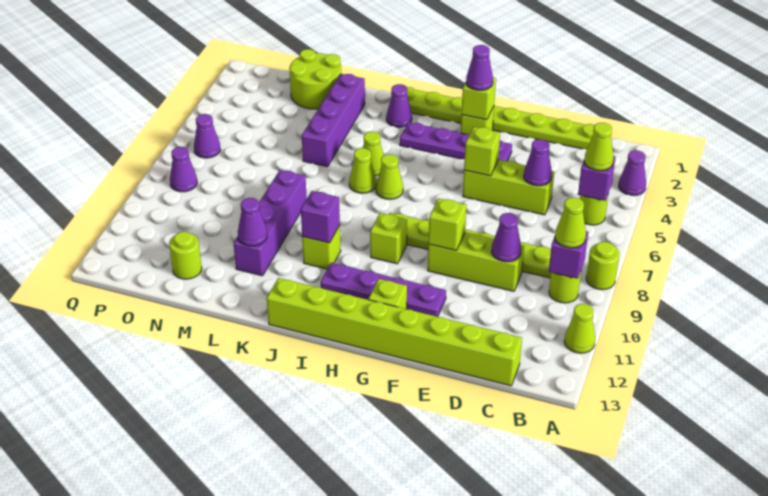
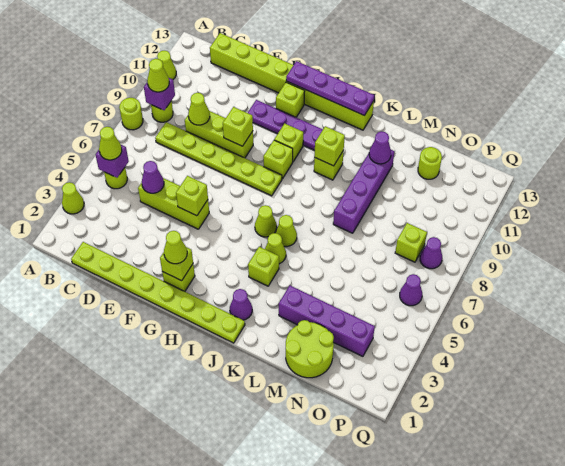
purple cone A3 level 1 -> lime cone A3 level 1
purple cone D9 level 2 -> lime cone D9 level 2
purple plate F3:I3 level 1 -> purple plate G13:J13 level 2
purple cone G2 level 3 -> lime cone G2 level 3
none -> lime brick H10 level 1
none -> lime brick J4 level 1
purple brick J10 level 2 -> lime brick J10 level 2
purple brick L2:L5 level 1 -> purple brick L3:O3 level 1
none -> lime brick O8 level 1

